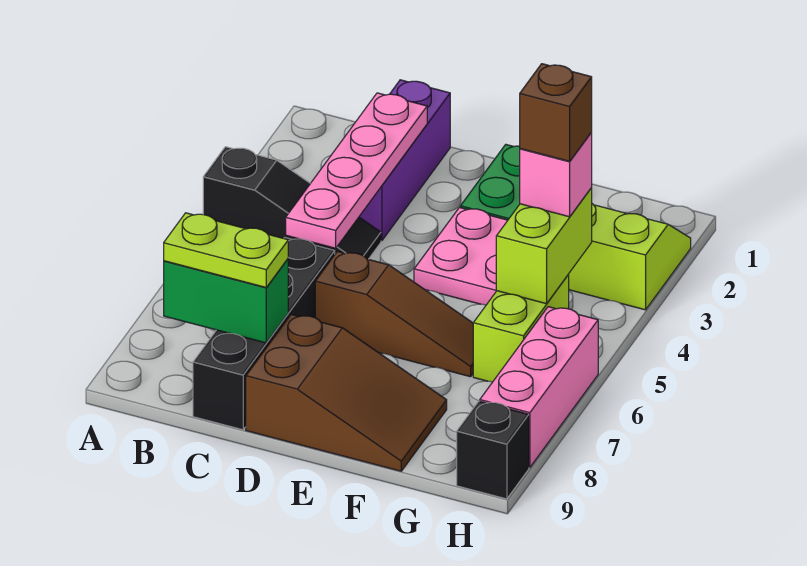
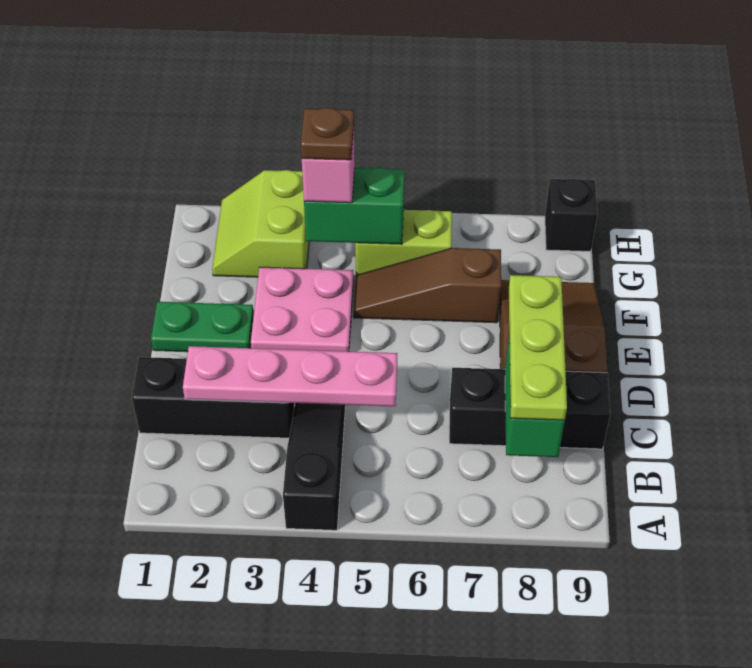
lime plate B8:C8 level 3 -> lime plate B8:D8 level 3
purple brick C1:C3 level 1 -> black brick C1:C3 level 1
black brick C6:C9 level 1 -> black brick C7:C9 level 1
brown slope D6:F6 level 1 top D -> brown slope F5:F7 level 1 top 7
lime brick G4:G5 level 2 -> green brick G4:G5 level 2
brown brick G4 level 4 -> brown plate G4 level 4
pink brick H6:H8 level 1 -> none

